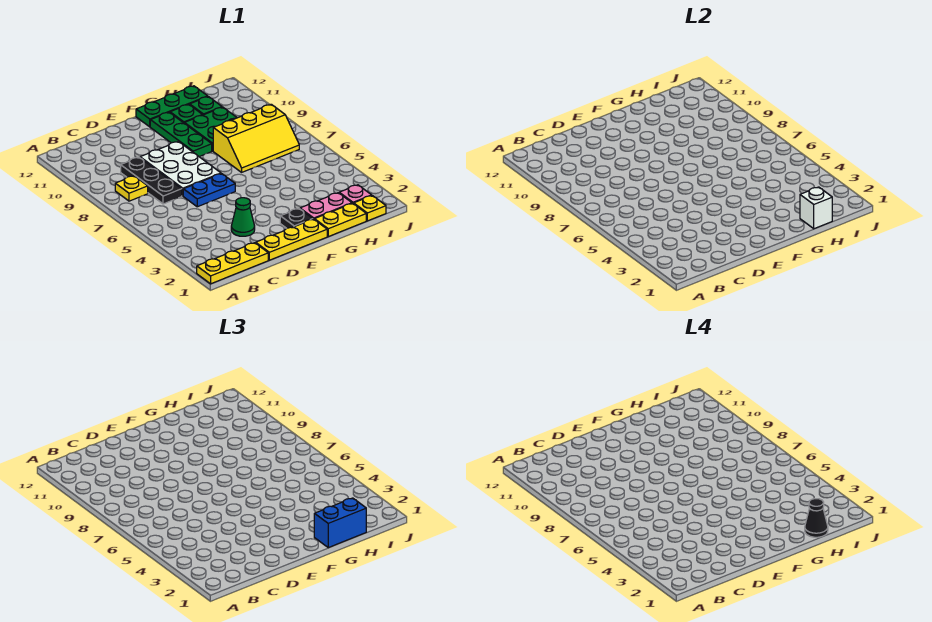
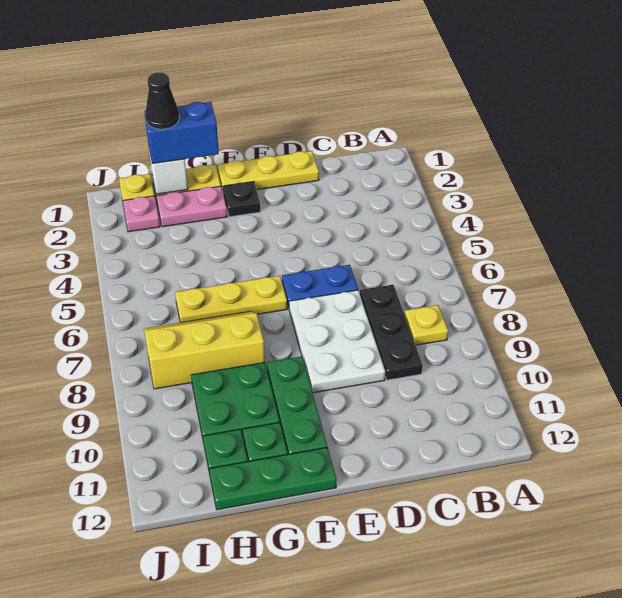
yellow plate A1:C1 level 1 -> yellow plate F6:H6 level 1
green cone D3 level 1 -> none

